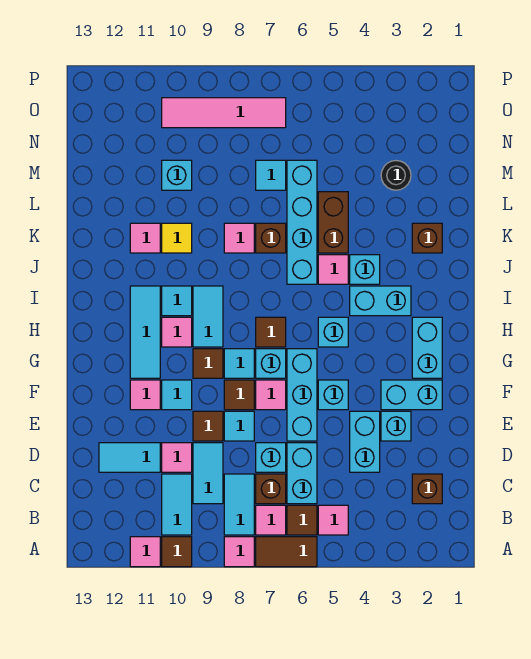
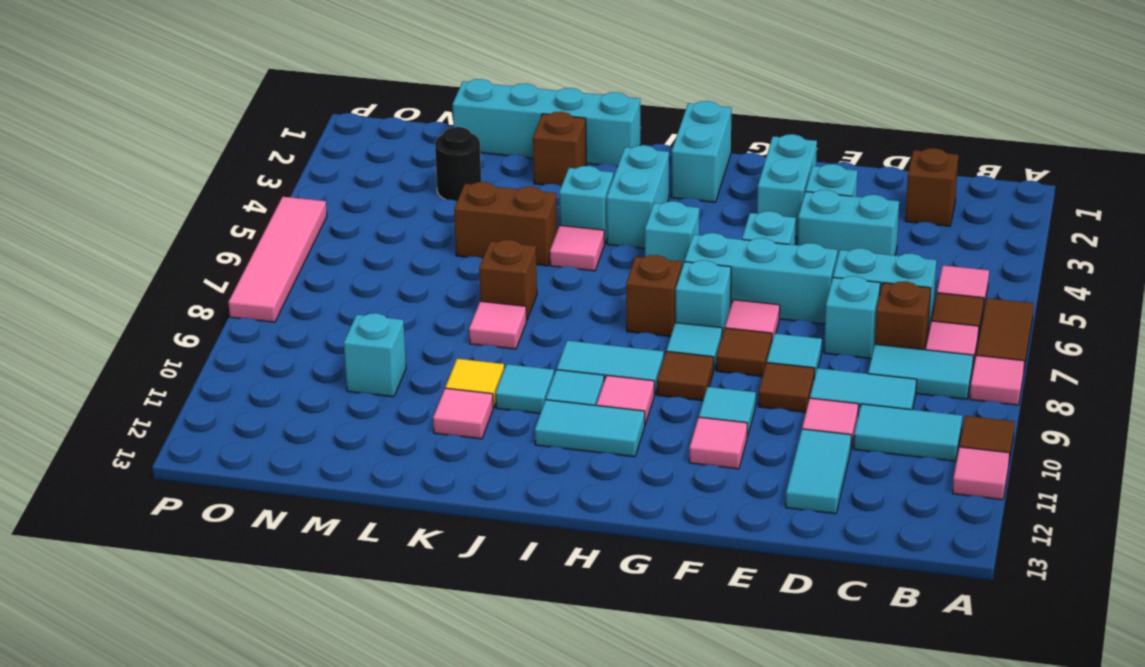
cyan brick G2:H2 level 1 -> cyan brick H1:H2 level 1
cyan tile G11:I11 level 1 -> cyan tile H11:I11 level 1
brown tile H7 level 1 -> brown brick H7 level 1
cyan brick J6:M6 level 1 -> cyan brick J1:M1 level 1
cyan tile M7 level 1 -> cyan tile J10 level 1
pink tile O7:O10 level 1 -> pink tile P5:P8 level 1

